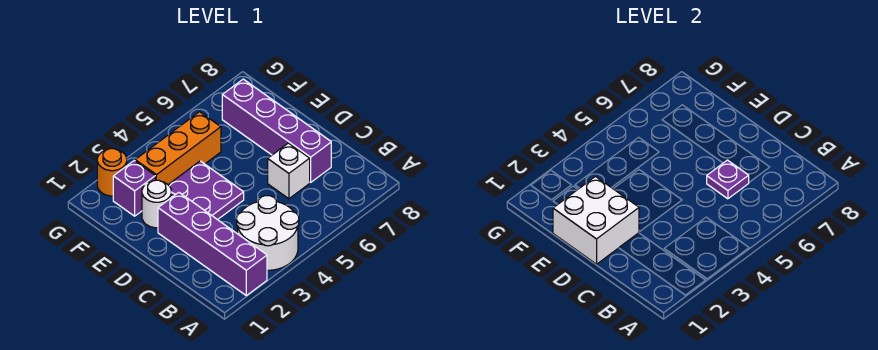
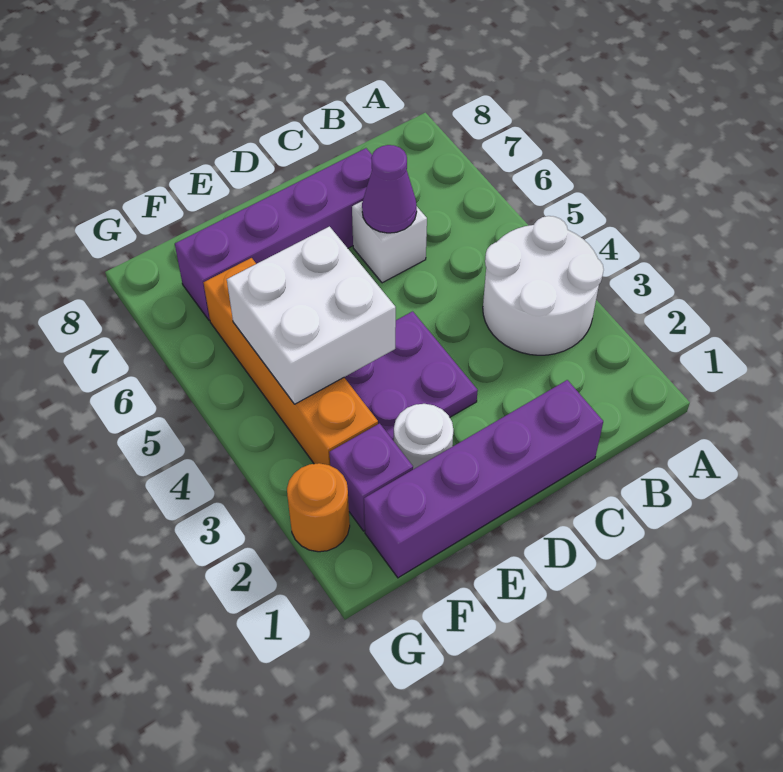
purple brick A2:D2 level 1 -> purple brick C1:F1 level 1
purple plate C6 level 2 -> purple cone C6 level 2
white brick D1:E2 level 2 -> white brick E4:F5 level 2
orange brick F3:F5 level 1 -> orange brick F3:F6 level 1

